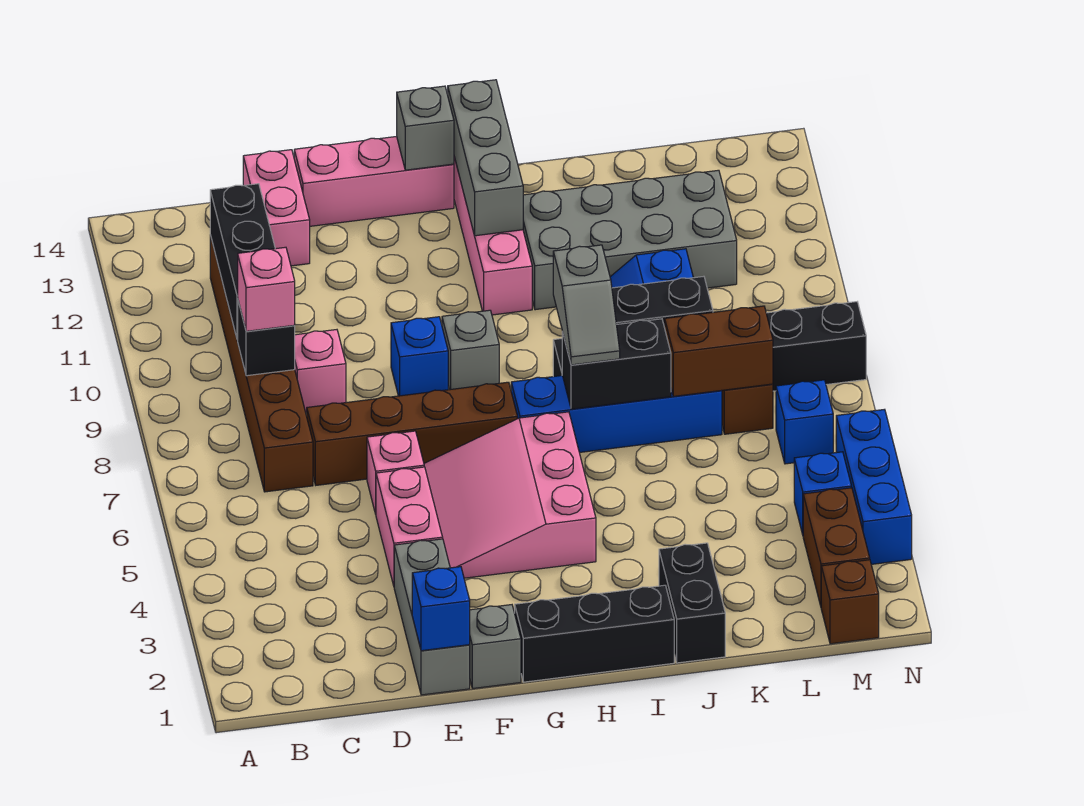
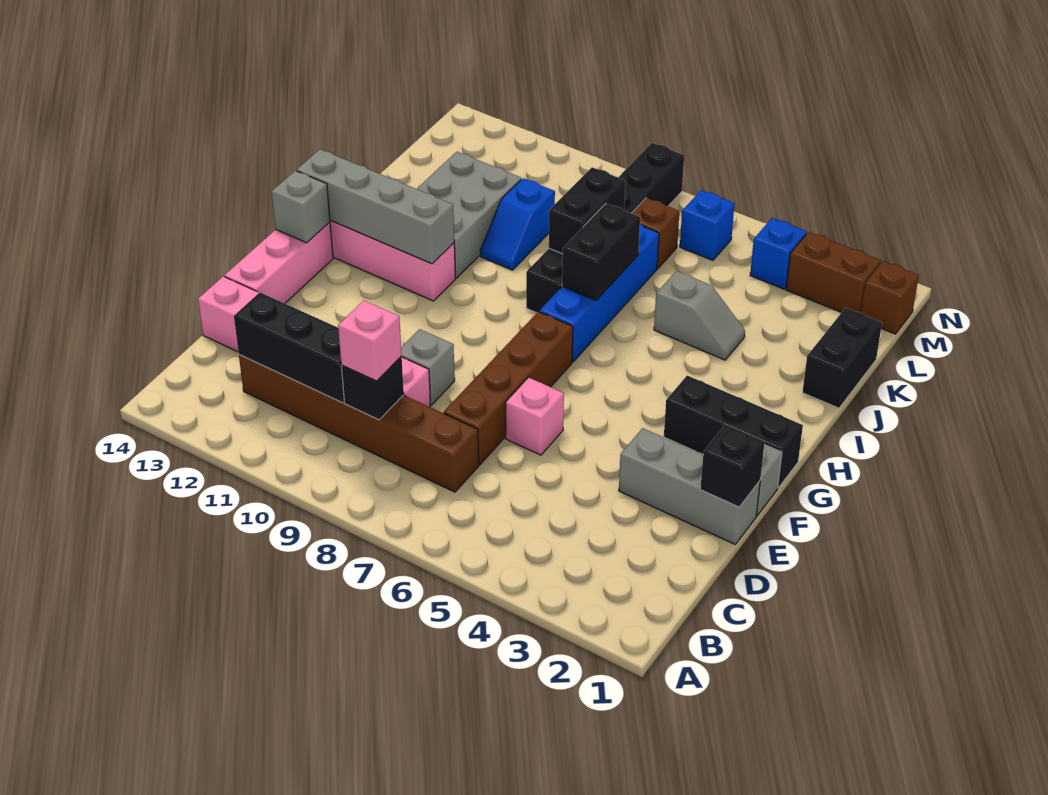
blue brick E1 level 2 -> black brick E1 level 2
pink brick E4:E5 level 1 -> none
pink slope F4:H6 level 1 top H -> none
blue brick F9 level 1 -> none
black brick G1:I1 level 1 -> black brick G1:G3 level 1
grey brick G9 level 1 -> grey brick E9 level 1
grey brick H12:H14 level 2 -> grey brick H11:H14 level 2
grey slope I7:I8 level 3 top 8 -> grey slope J4:J5 level 1 top 5
grey brick I11:L12 level 1 -> grey brick I11:K12 level 1
black brick J1:J2 level 1 -> black brick J1:K1 level 1
brown brick K7:L7 level 2 -> none
blue brick N3:N5 level 1 -> none

